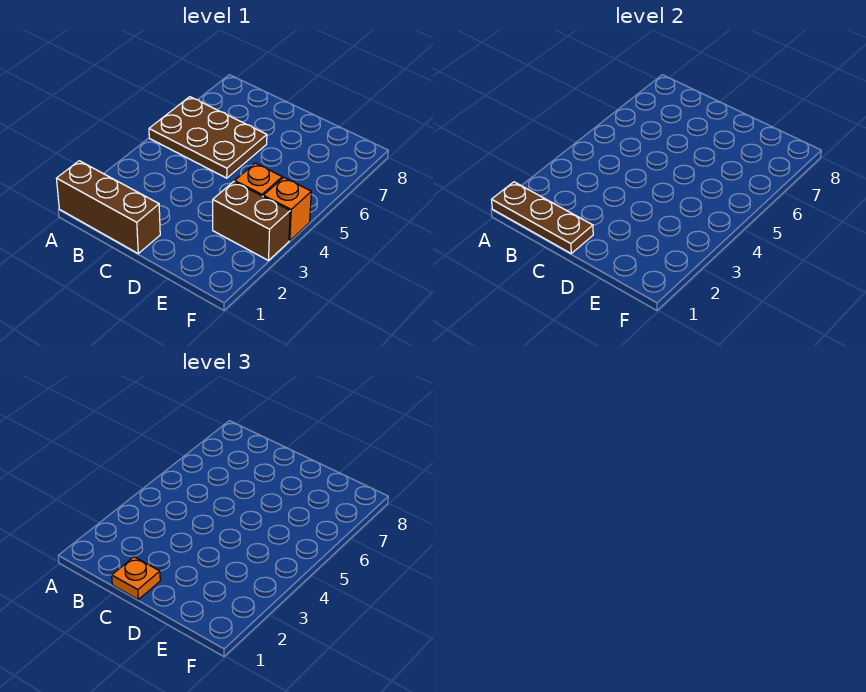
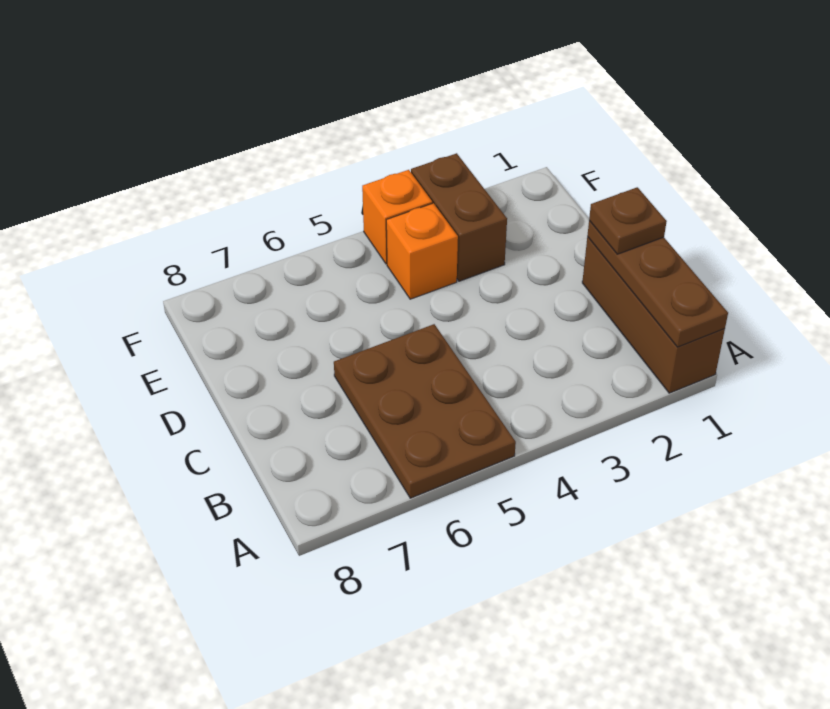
orange plate C1 level 3 -> brown plate C1 level 3

